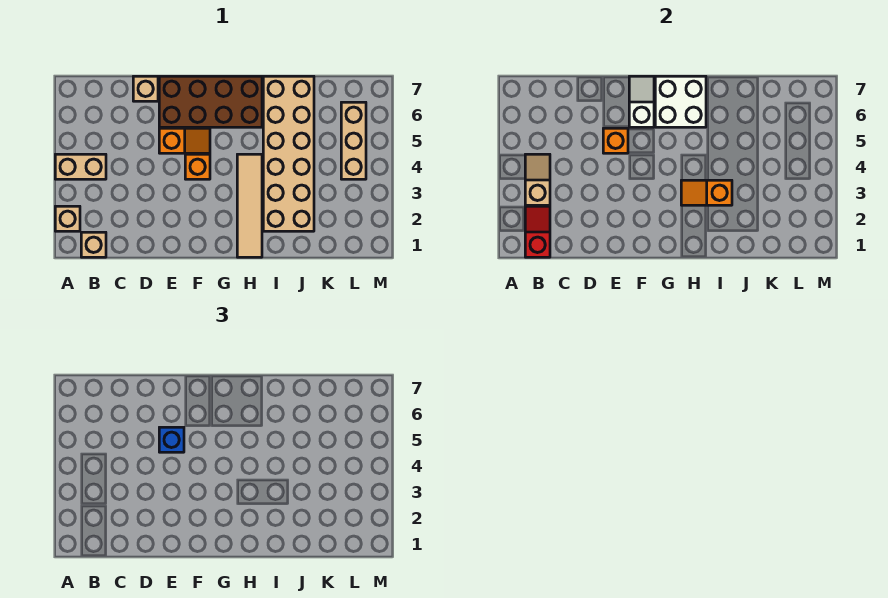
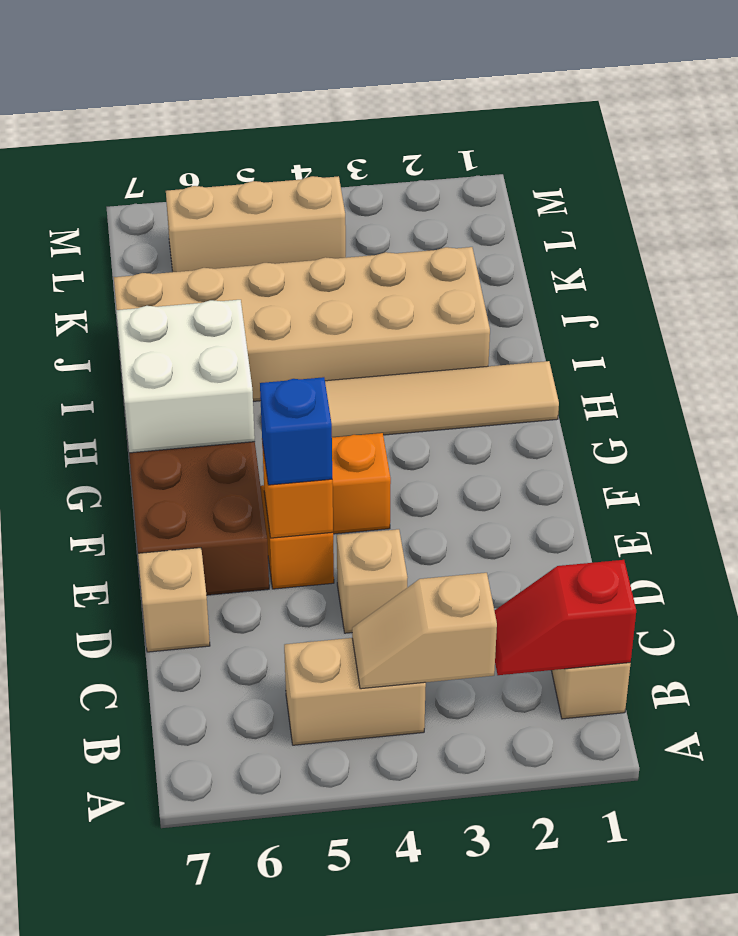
tan brick A2 level 1 -> tan brick D4 level 1
tan brick A4:B4 level 1 -> tan brick B4:B5 level 1
white slope F6:F7 level 2 top 6 -> none
orange slope H3:I3 level 2 top I -> none

